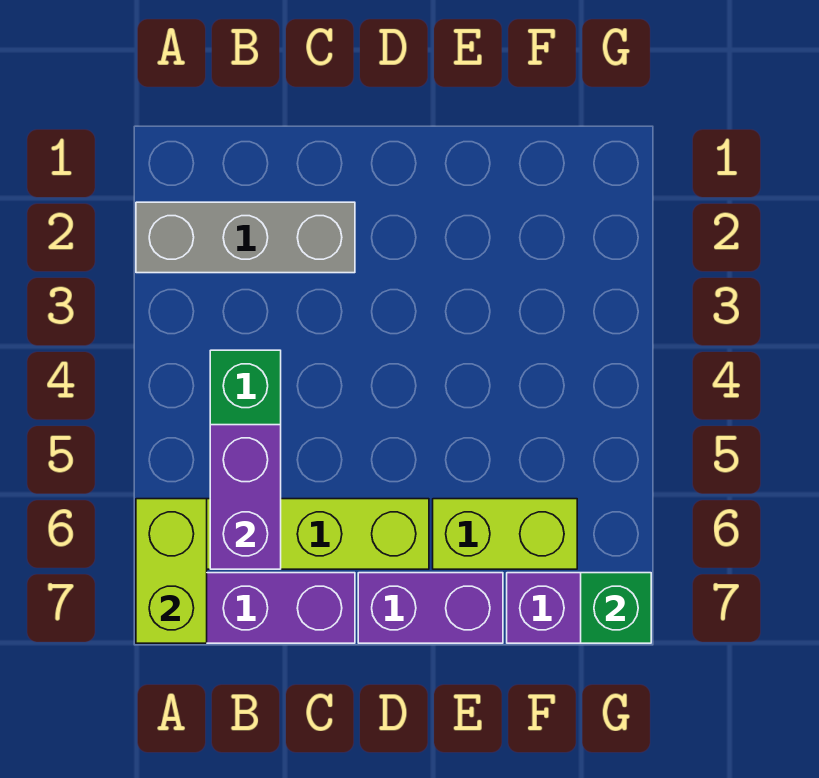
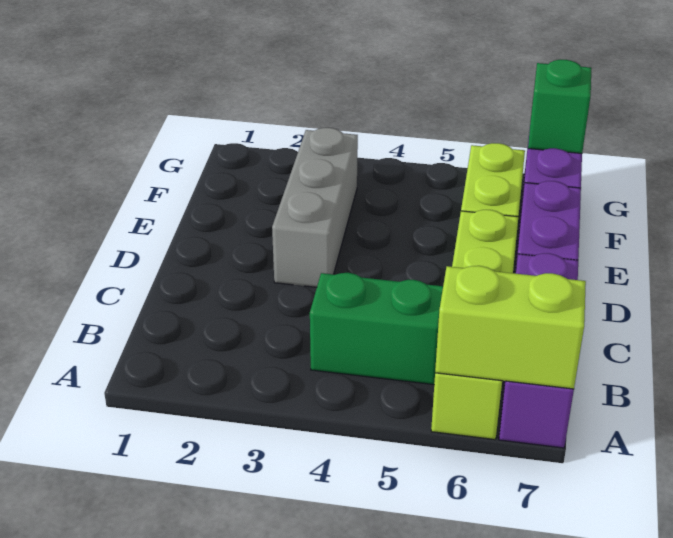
grey brick A2:C2 level 1 -> grey brick D3:F3 level 1
purple brick B5:B6 level 2 -> none

